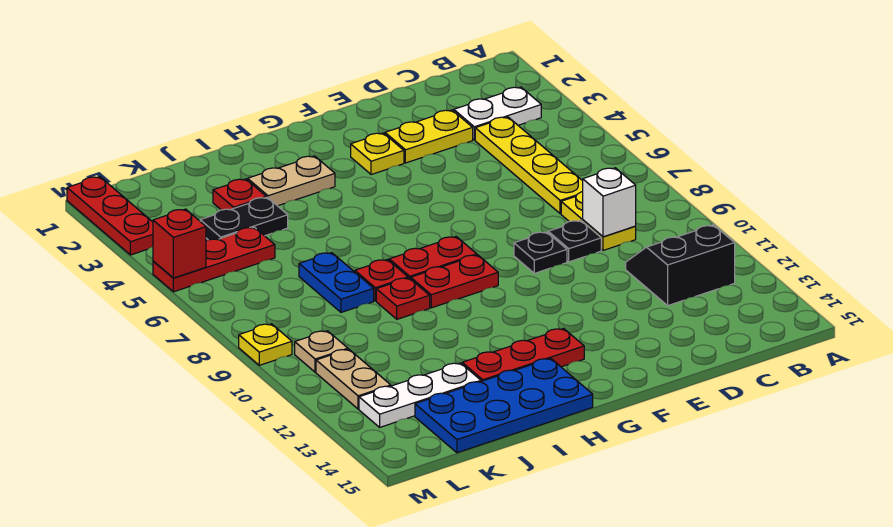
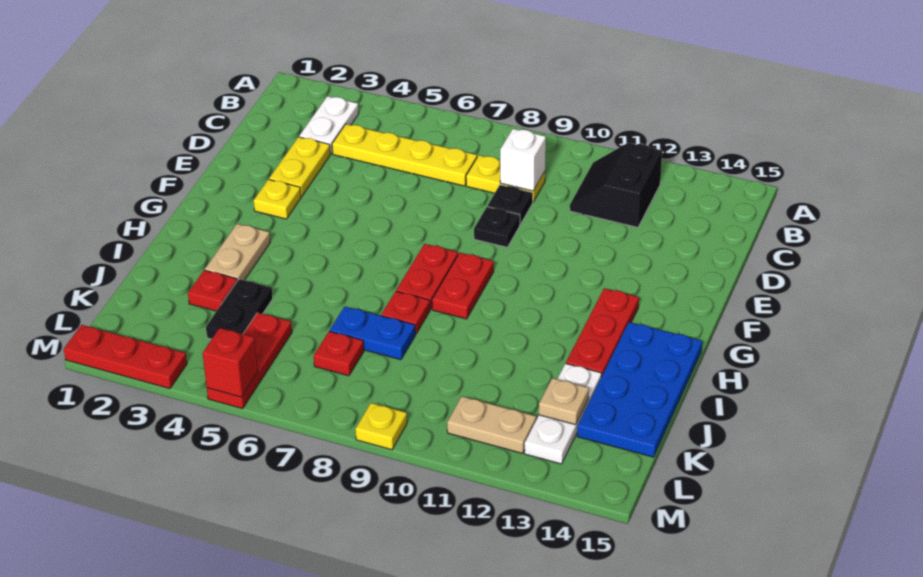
red plate I9 level 1 -> red plate K7 level 1
tan plate L10 level 1 -> tan plate K13 level 2

